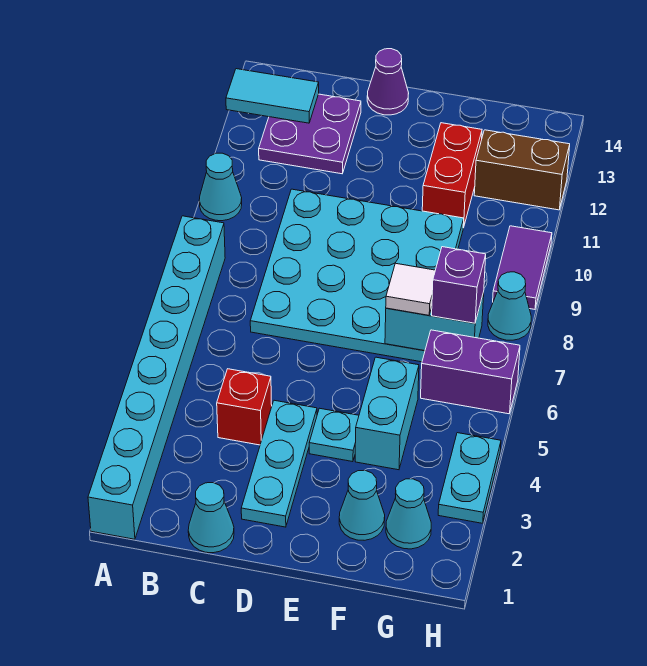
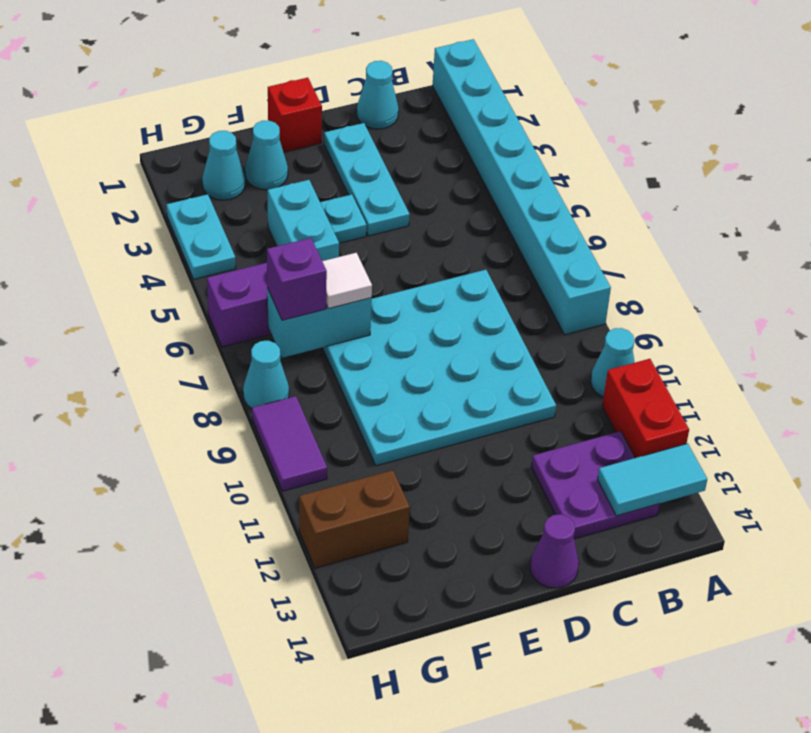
red brick C4 level 1 -> red brick E1 level 1
red brick F11:F12 level 1 -> red brick A11:A12 level 1

